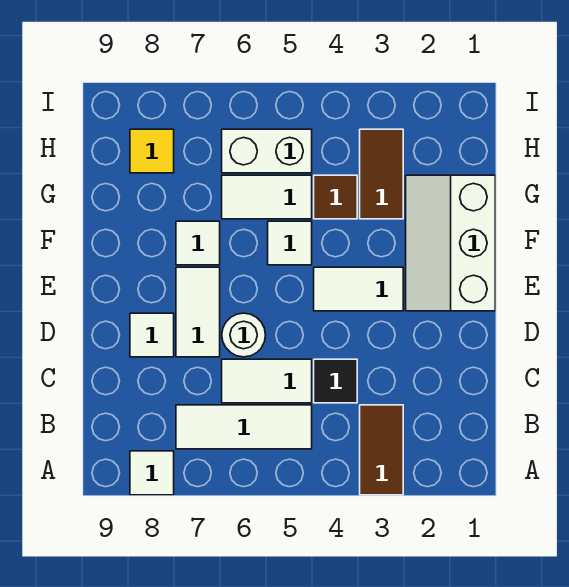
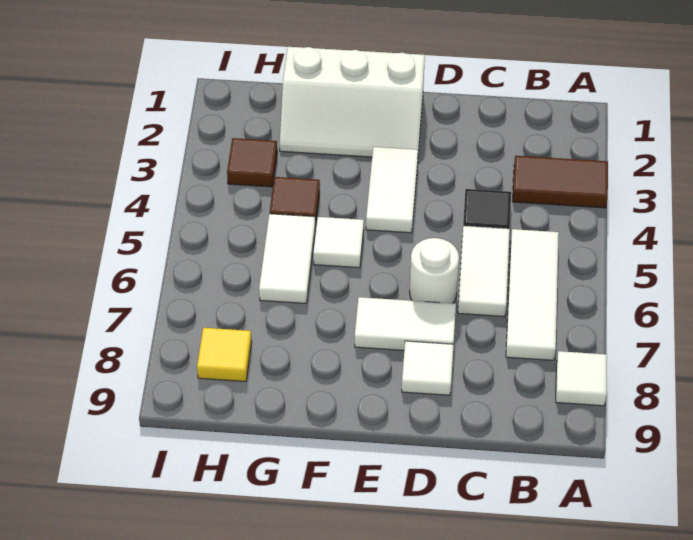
white tile F7 level 1 -> none
brown tile G3:H3 level 1 -> brown tile H3 level 1
white brick H5:H6 level 1 -> none

